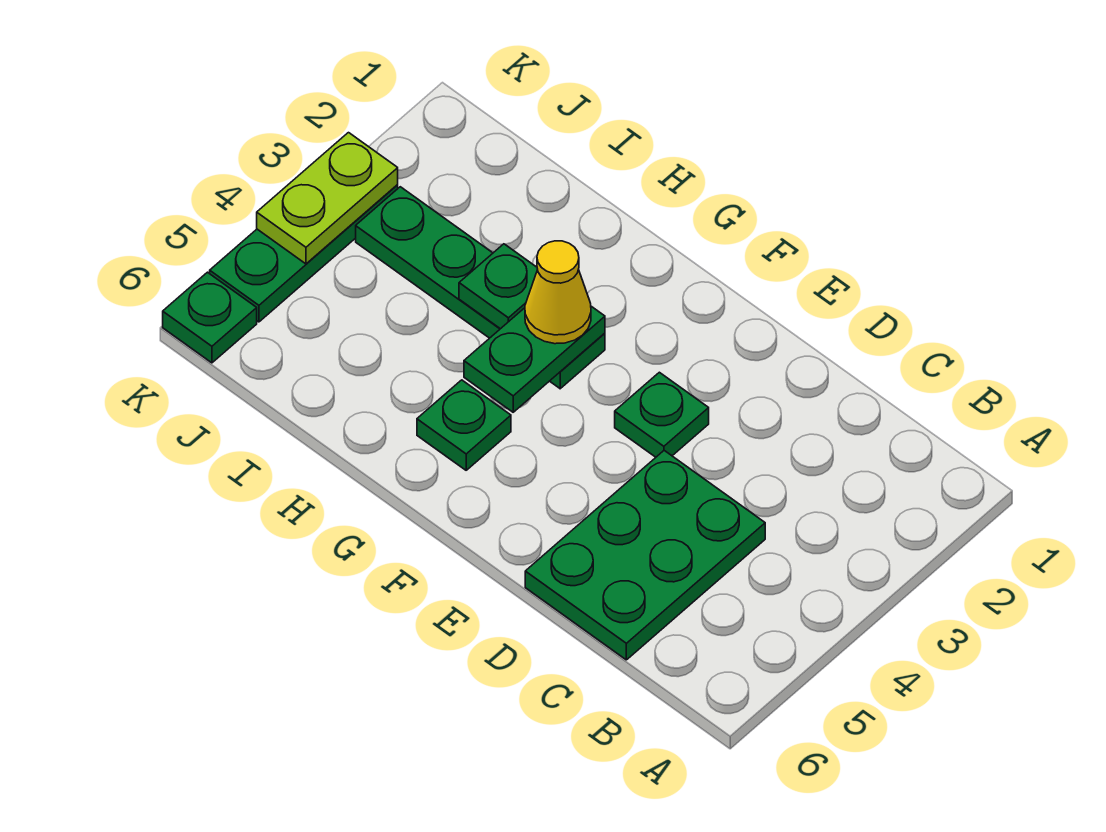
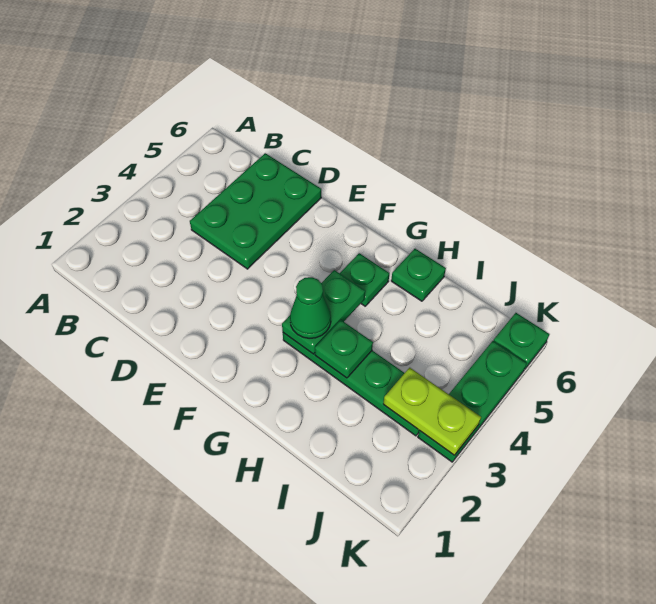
green plate E3 level 1 -> green plate H6 level 1
yellow cone G3 level 3 -> green cone G3 level 3
lime plate K3:K4 level 2 -> lime plate J3:K3 level 2

